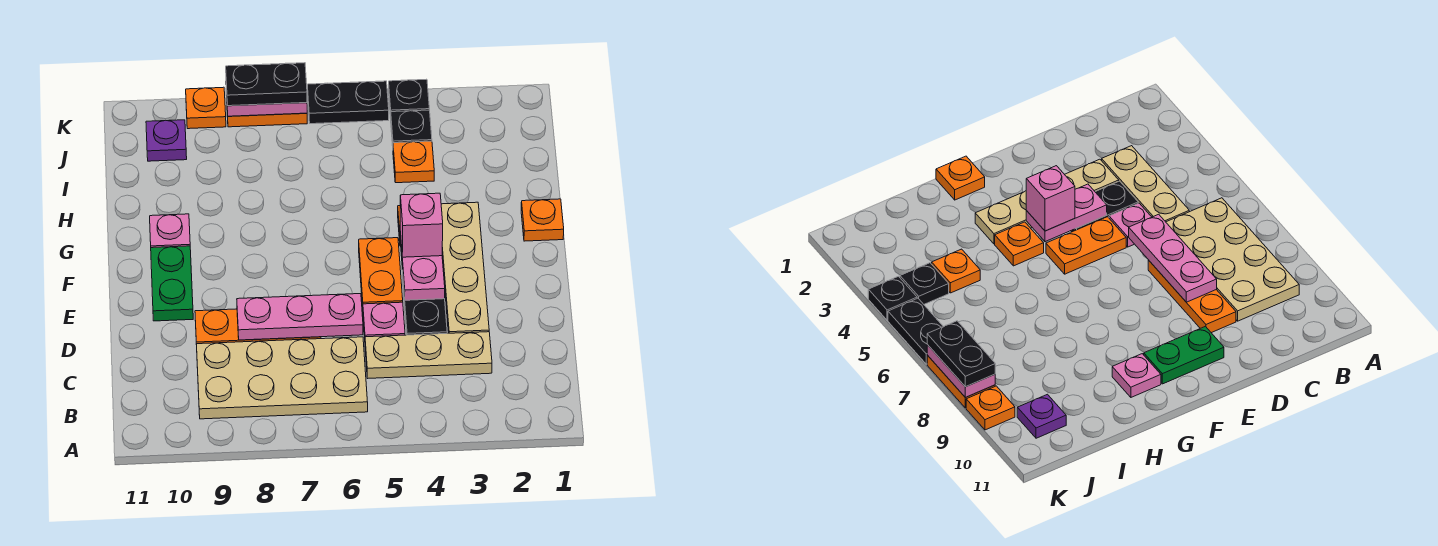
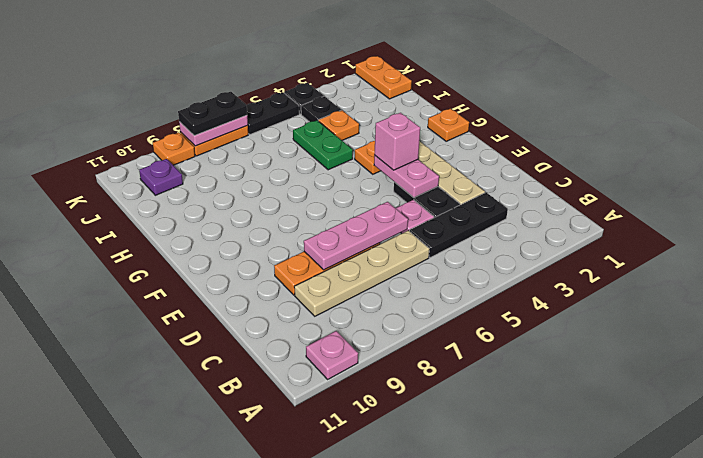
tan plate B6:C9 level 1 -> tan plate C6:C9 level 1
tan plate C3:C5 level 1 -> black plate C3:C5 level 1
orange plate E5:F5 level 1 -> orange plate J1:K1 level 1
green plate E10:F10 level 1 -> green plate H5:I5 level 1
pink plate G10 level 1 -> pink plate A10 level 1

